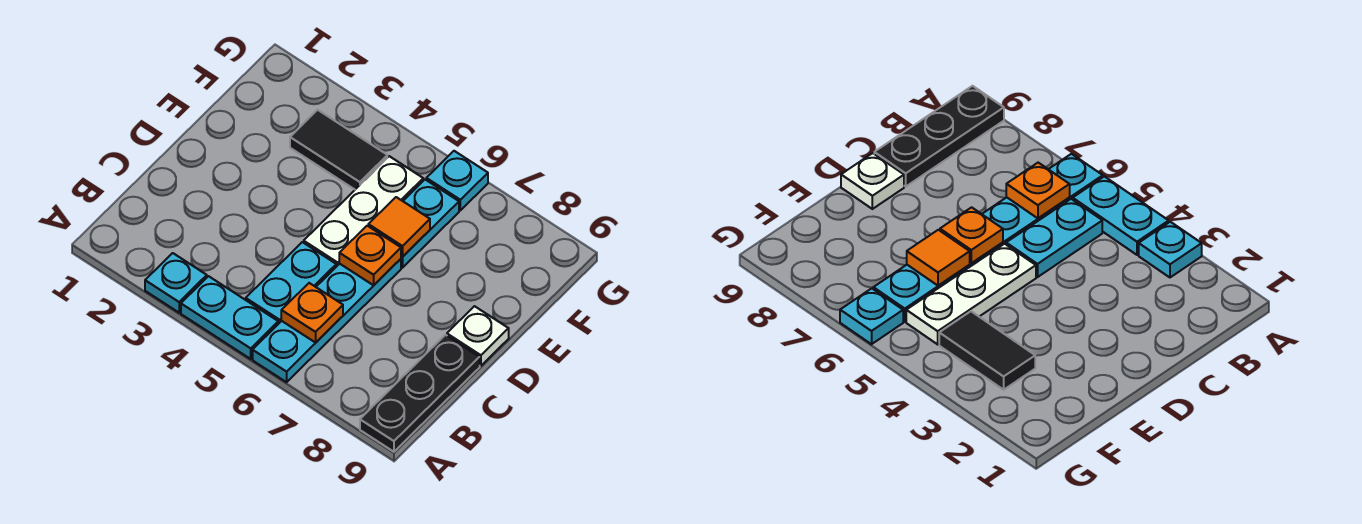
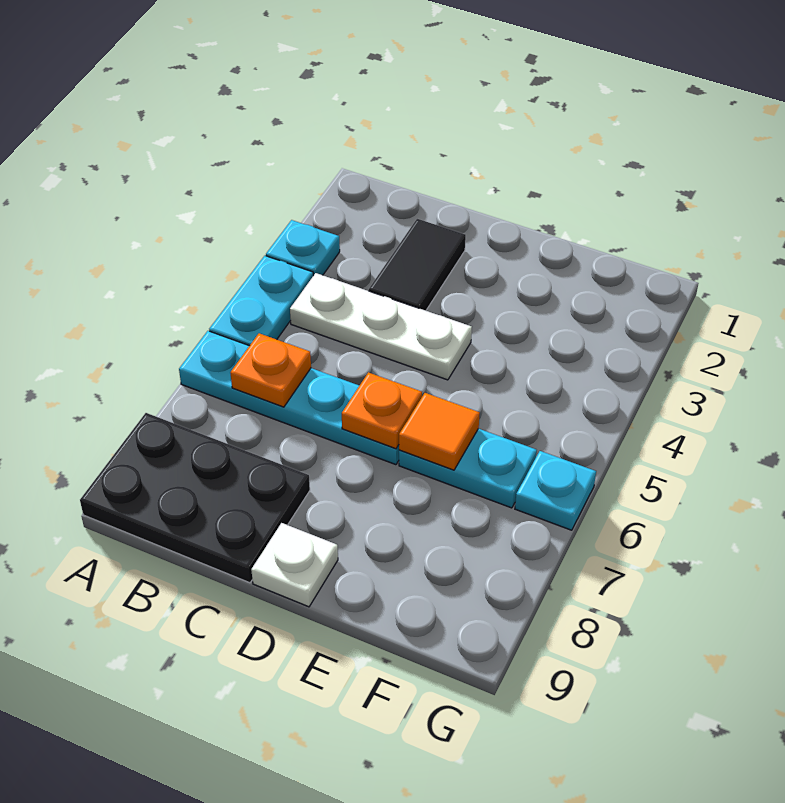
black plate A9:C9 level 1 -> black plate A8:C9 level 1
cyan plate B5:C5 level 1 -> none
white plate D5:F5 level 1 -> white plate B4:D4 level 1
black tile F3:F4 level 1 -> black tile C2:C3 level 1

